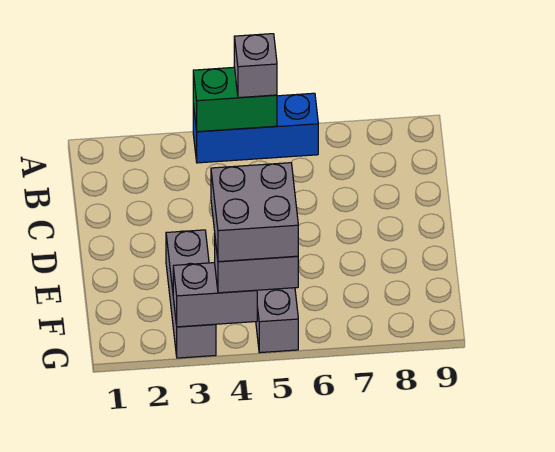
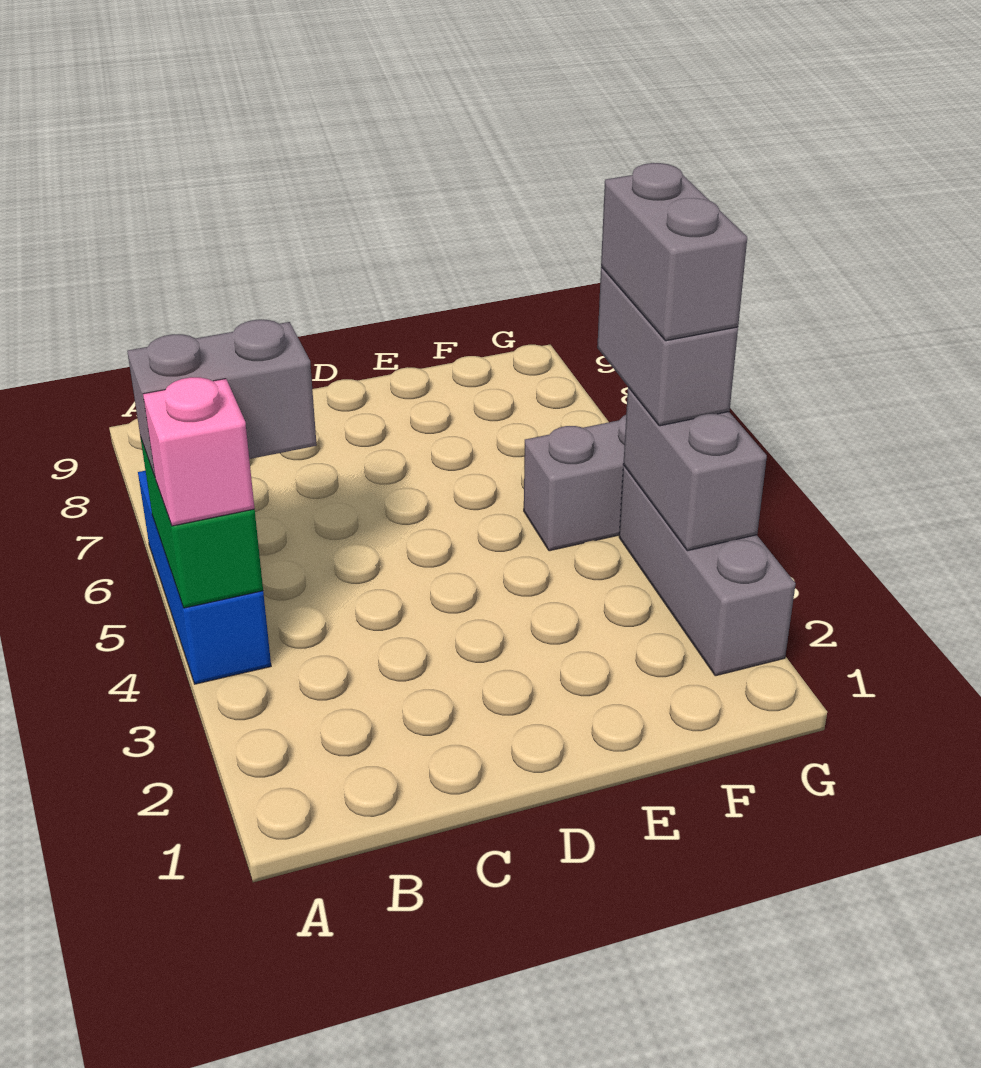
none -> pink brick A4 level 3
grey brick A5 level 3 -> grey brick A5:B5 level 3
grey brick E3:G3 level 1 -> grey brick G2:G4 level 1
grey brick F4:G5 level 4 -> grey brick G4:G5 level 4

